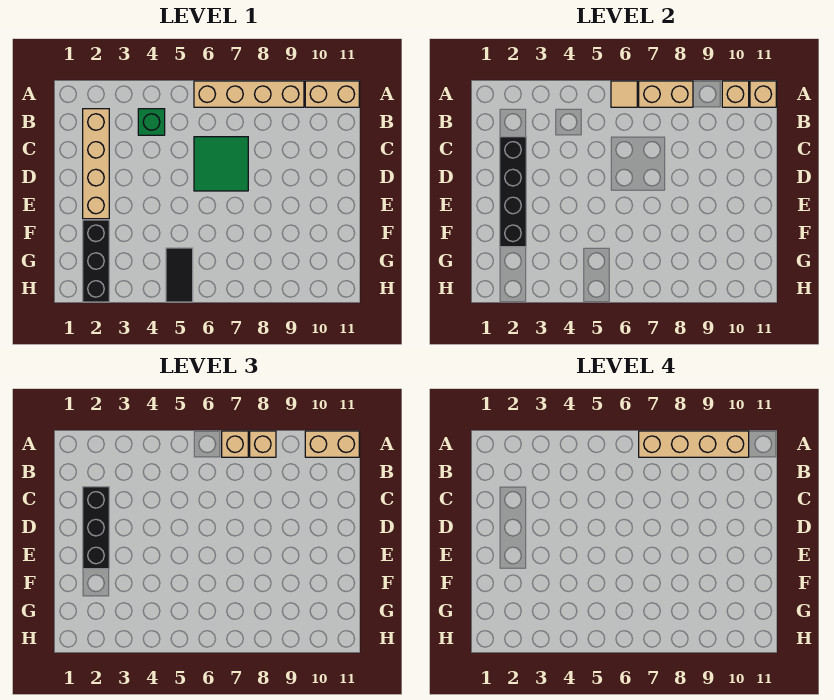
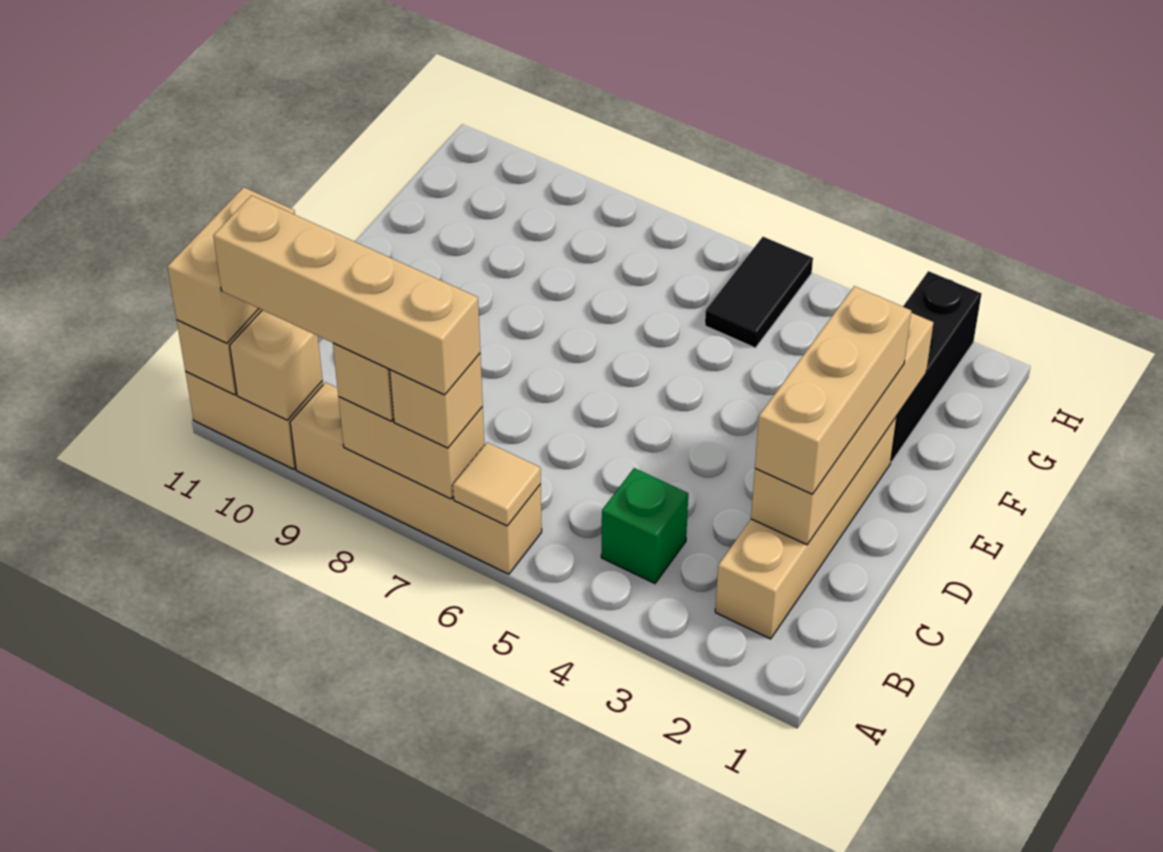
tan brick A10:A11 level 3 -> tan brick A11:B11 level 3
black brick C2:F2 level 2 -> tan brick C2:F2 level 2
black brick C2:E2 level 3 -> tan brick C2:E2 level 3
green tile C6:D7 level 1 -> none

